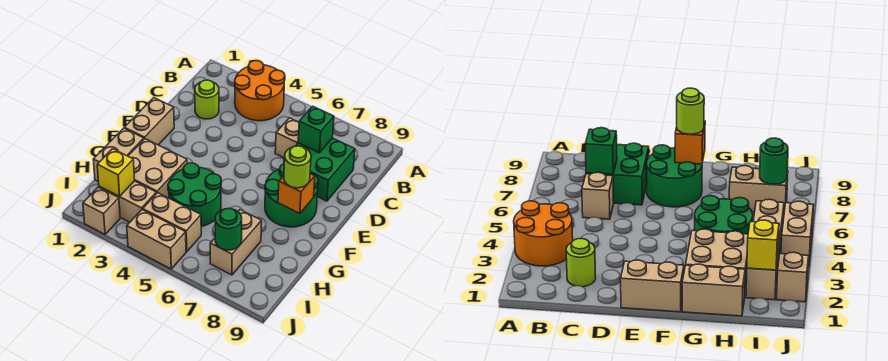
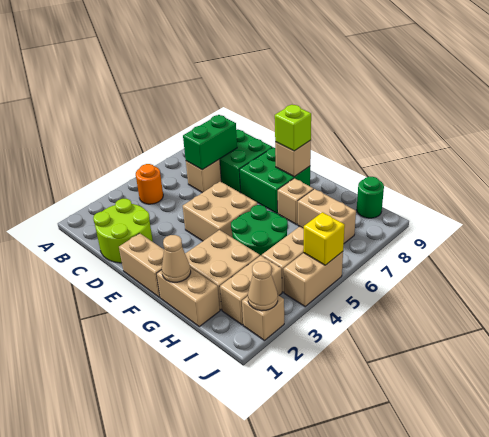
orange round brick A3:B4 level 1 -> orange round brick B4 level 1
lime round brick C2 level 1 -> lime round brick C1:D2 level 1
green brick C7 level 2 -> green brick C6:C7 level 2
none -> tan brick E4:F5 level 1
green round brick E7:F8 level 1 -> green brick E7:F8 level 1
orange brick F8 level 2 -> tan brick F8 level 2
lime round brick F8 level 3 -> lime brick F8 level 3
none -> tan cone G1 level 2
none -> tan brick G7 level 1
yellow brick I2 level 2 -> yellow brick J5 level 2
green round brick I7 level 2 -> green round brick I9 level 1
none -> tan cone J2 level 2

